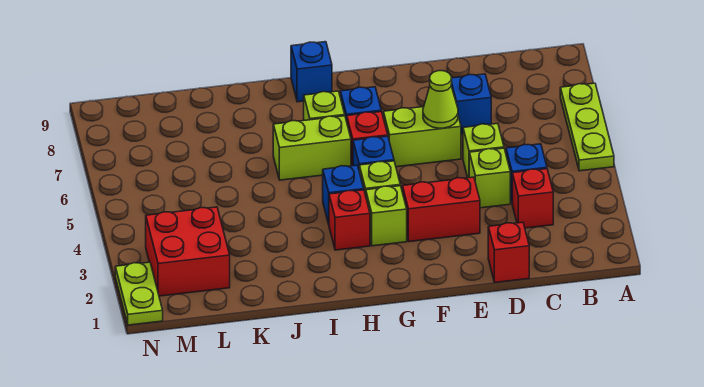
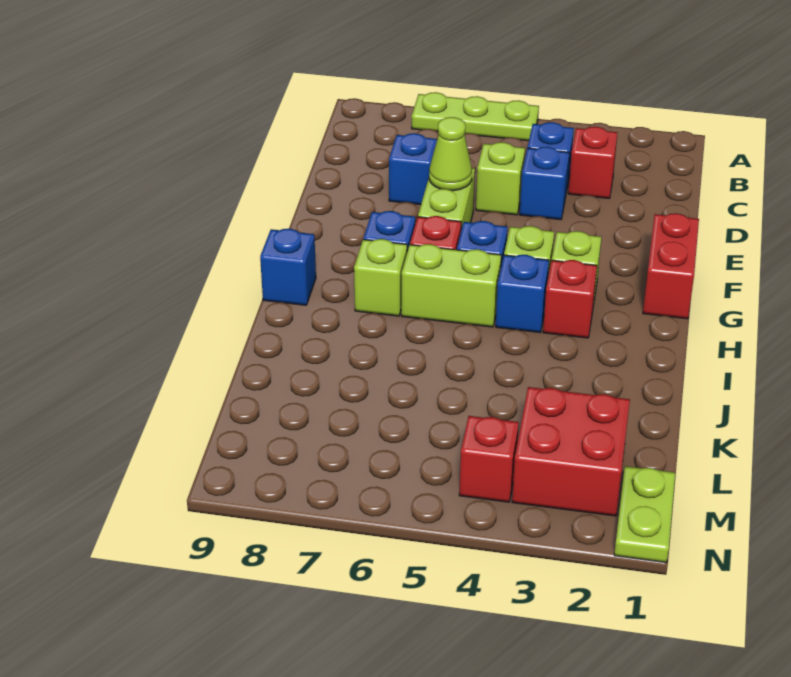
red brick D1 level 1 -> red brick M4 level 1
lime brick D4 level 1 -> blue brick D4 level 1
red brick E3:F3 level 1 -> red brick F1:G1 level 1
lime brick H6:I6 level 1 -> lime brick H5:H6 level 1
lime plate N1:N2 level 1 -> lime plate M1:N1 level 1

